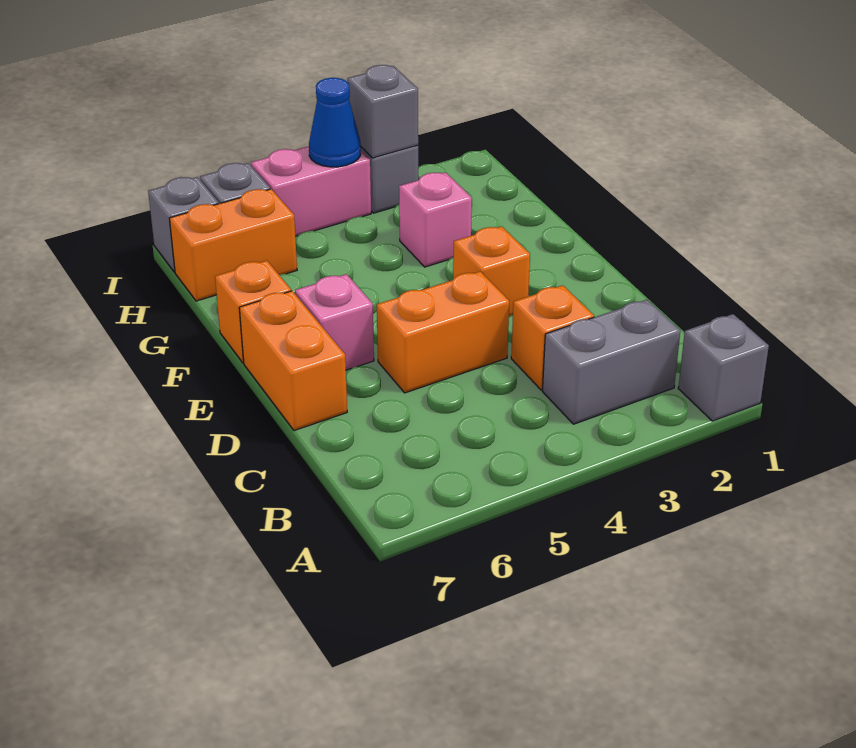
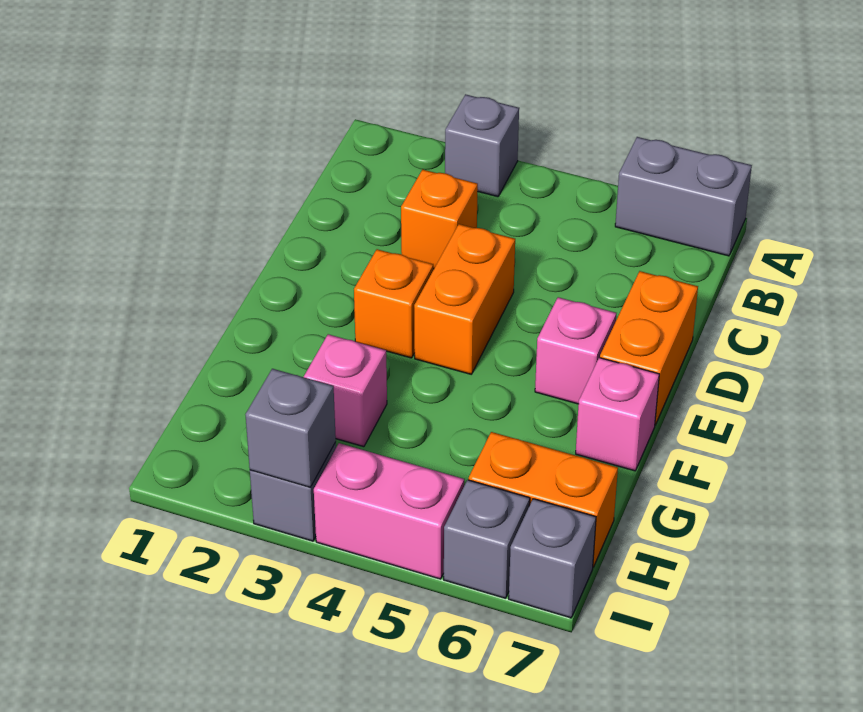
grey brick A1 level 1 -> grey brick A3 level 1
grey brick B2:B3 level 1 -> grey brick A6:A7 level 1
orange brick D4:D5 level 1 -> orange brick D4:E4 level 1
orange brick F7 level 1 -> pink brick F7 level 1
blue cone I4 level 2 -> none

